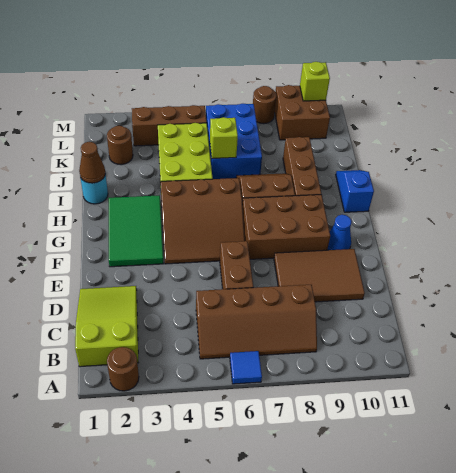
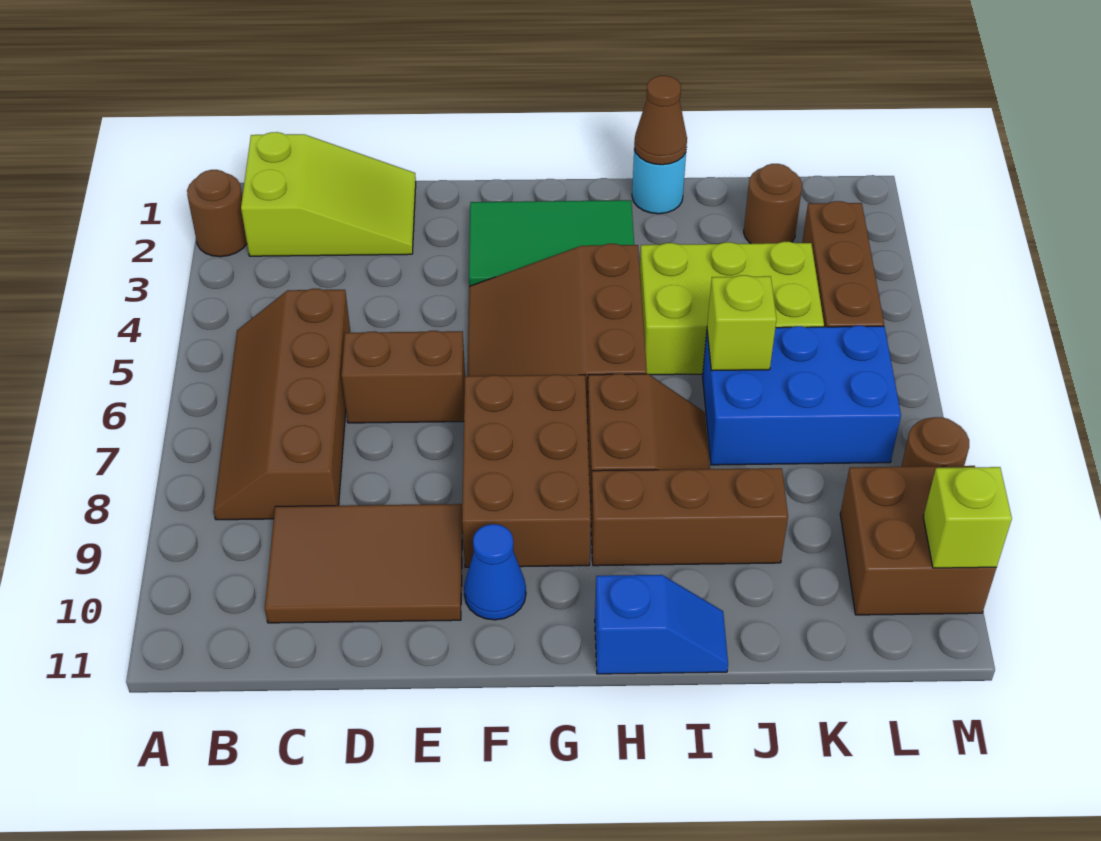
blue tile A6 level 1 -> none
brown tile D8:E10 level 1 -> brown tile C9:E10 level 1

